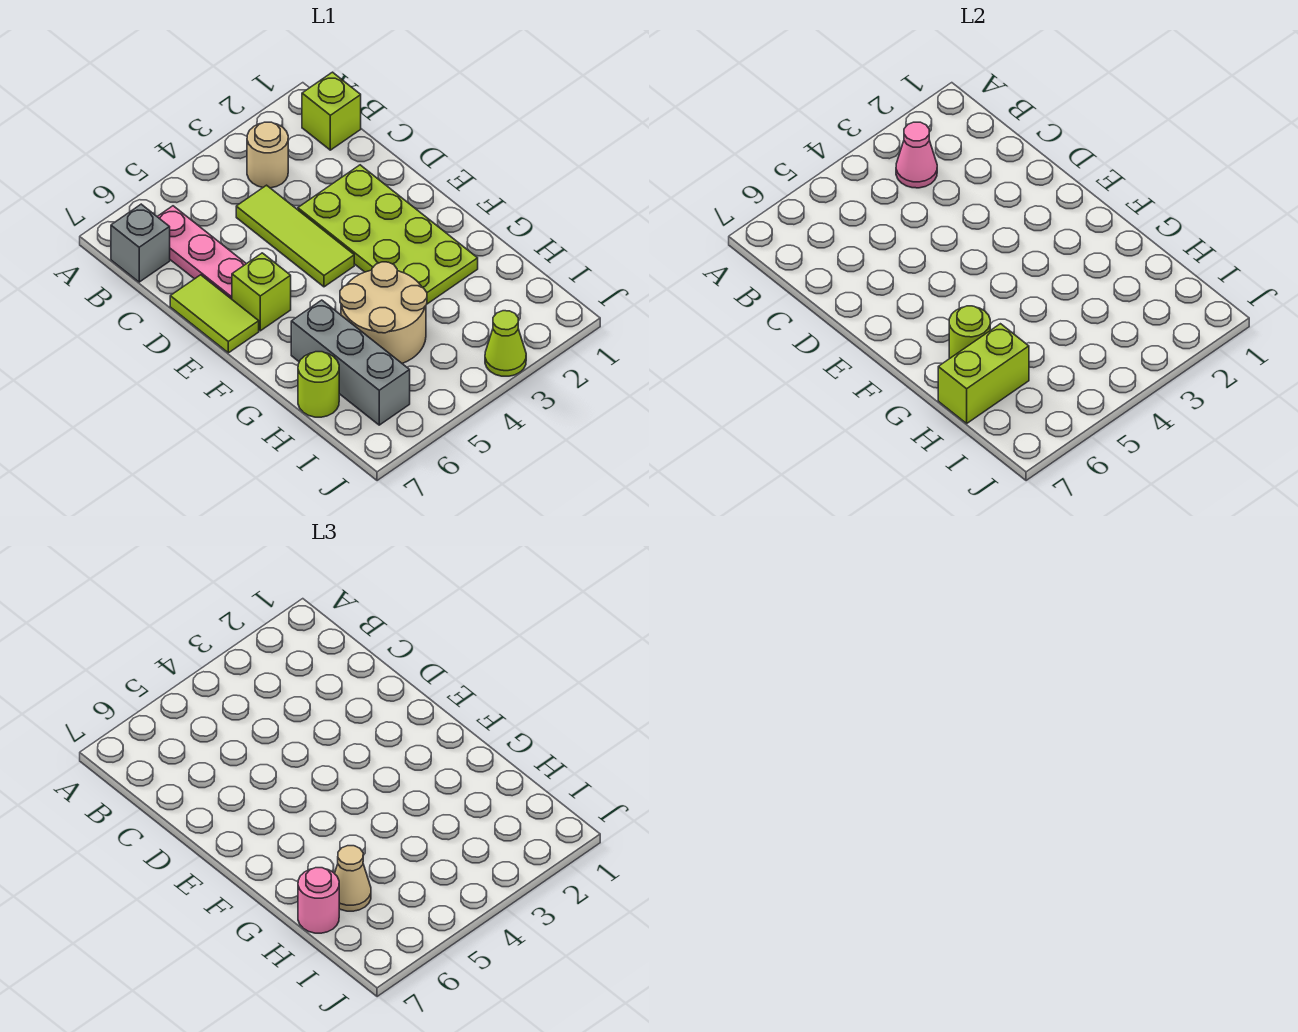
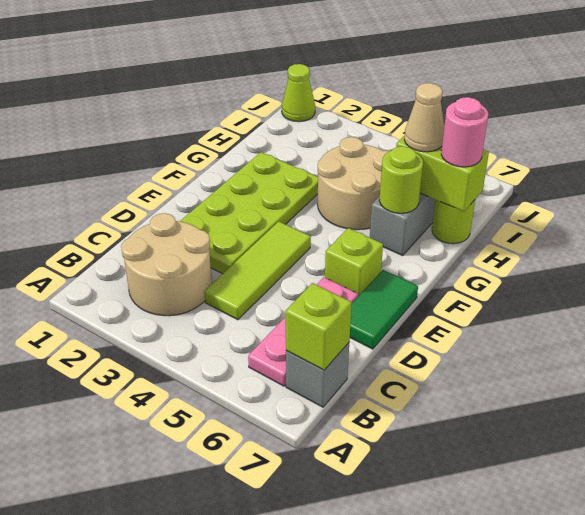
lime brick B1 level 1 -> lime brick B7 level 2
tan round brick B3 level 1 -> tan round brick B2:C3 level 1
pink cone B3 level 2 -> none
lime tile D7:E7 level 1 -> green tile D7:E7 level 1
lime cone J3 level 1 -> lime cone J1 level 1

